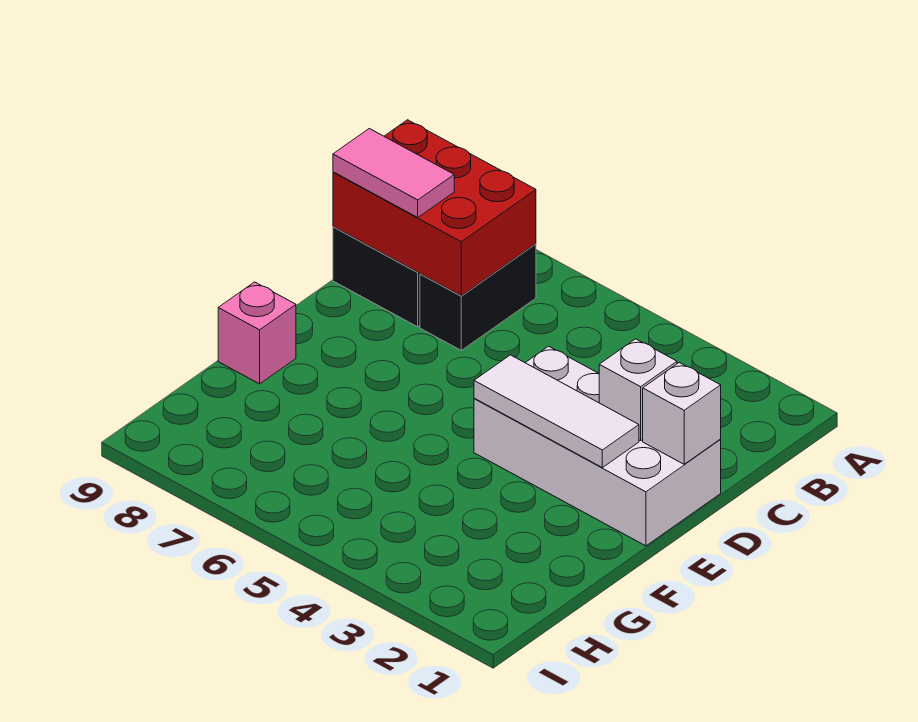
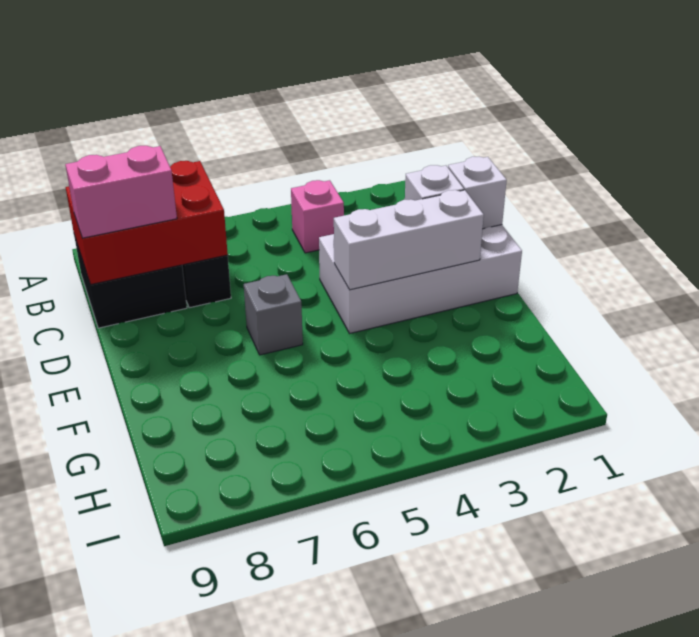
pink tile C8:C9 level 3 -> pink brick C8:C9 level 3
white tile E2:E4 level 2 -> white brick E2:E4 level 2
none -> grey brick E6 level 1
pink brick F9 level 1 -> pink brick B4 level 1

